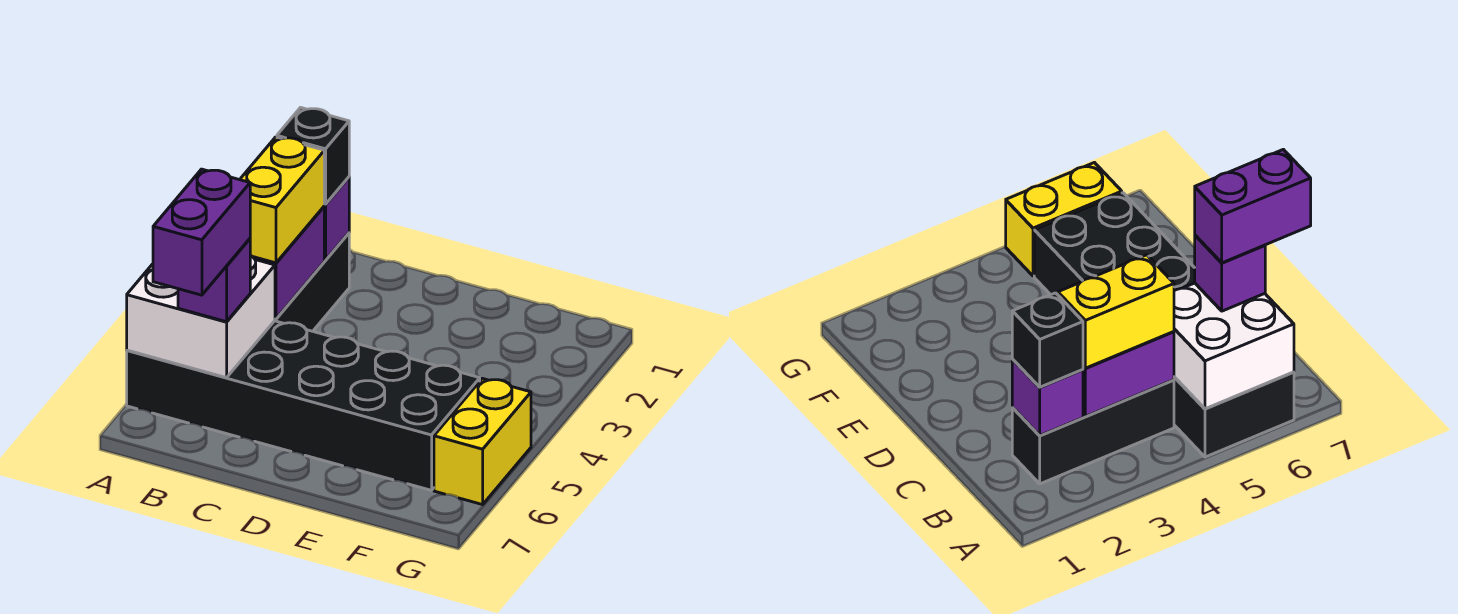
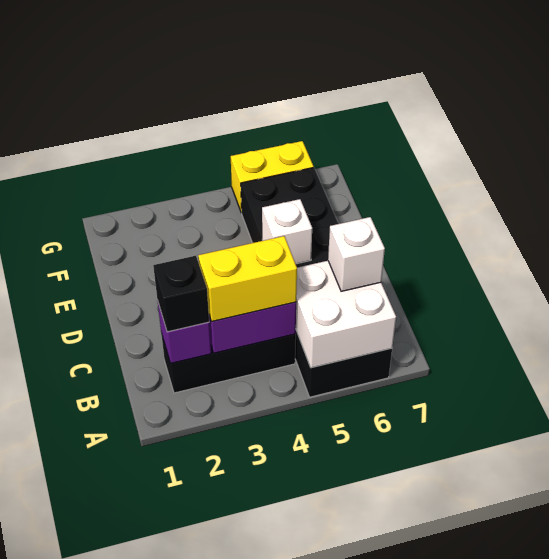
purple brick B6 level 3 -> white brick B6 level 3
purple brick B6:B7 level 4 -> none
none -> white brick D5 level 2

